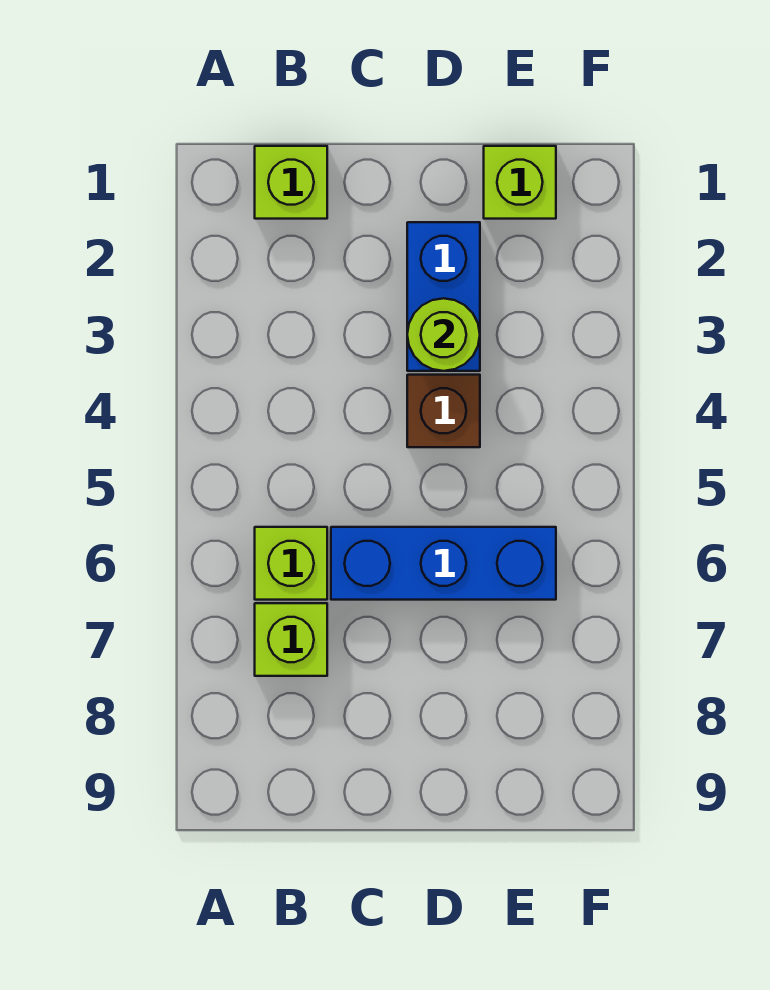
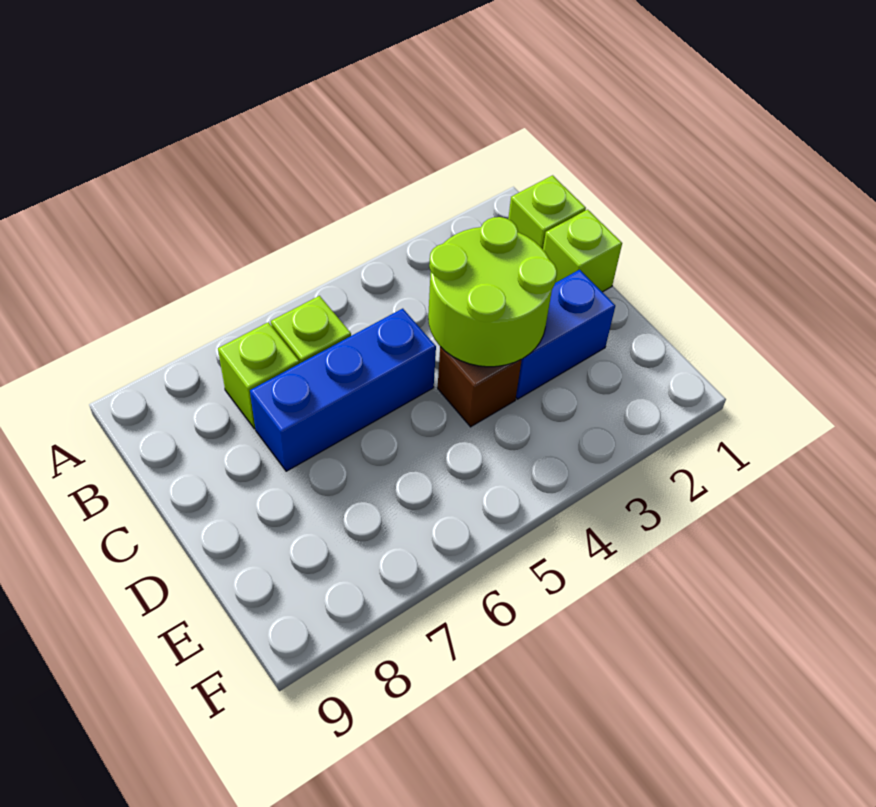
blue brick C6:E6 level 1 -> blue brick C5:C7 level 1
lime round brick D3 level 2 -> lime round brick C3:D4 level 2
lime brick E1 level 1 -> lime brick C1 level 1

